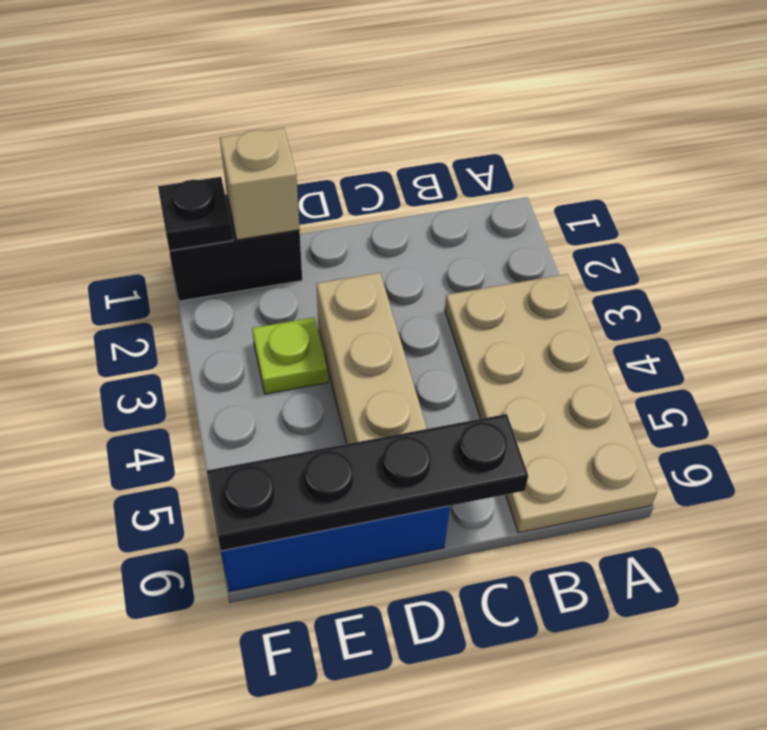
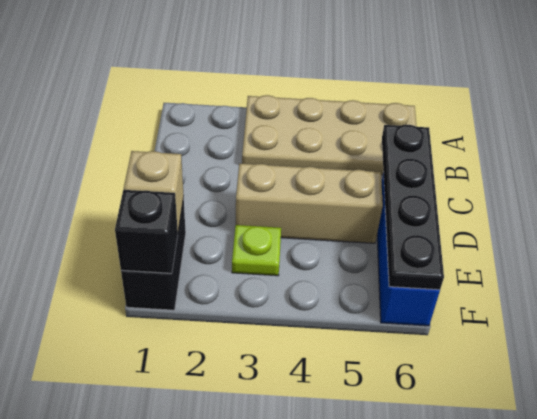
black plate F1 level 2 -> black brick F1 level 2

